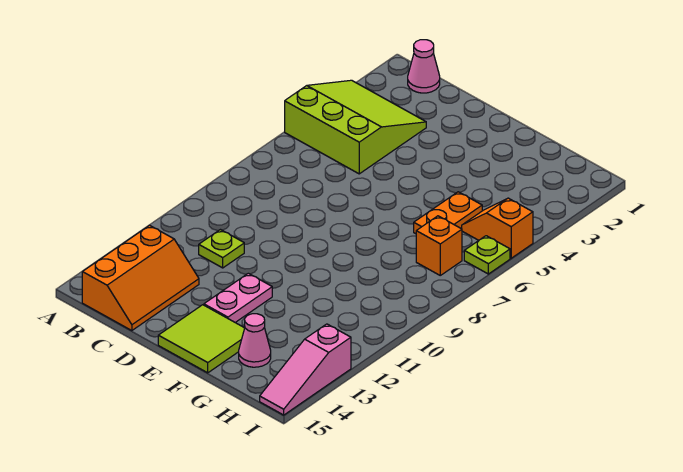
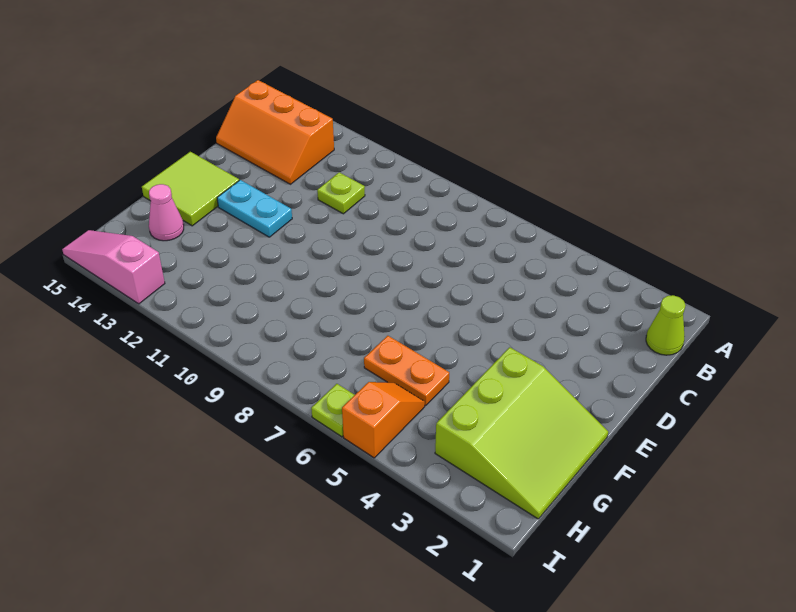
lime slope A3:C5 level 1 top 5 -> lime slope F1:H3 level 1 top 3
pink cone B1 level 1 -> lime cone B1 level 1
pink plate E12:E13 level 1 -> cyan plate E12:E13 level 1
orange brick H7 level 1 -> none

